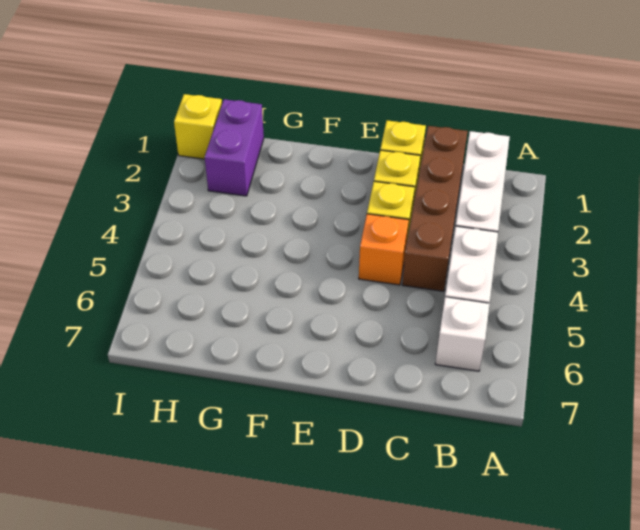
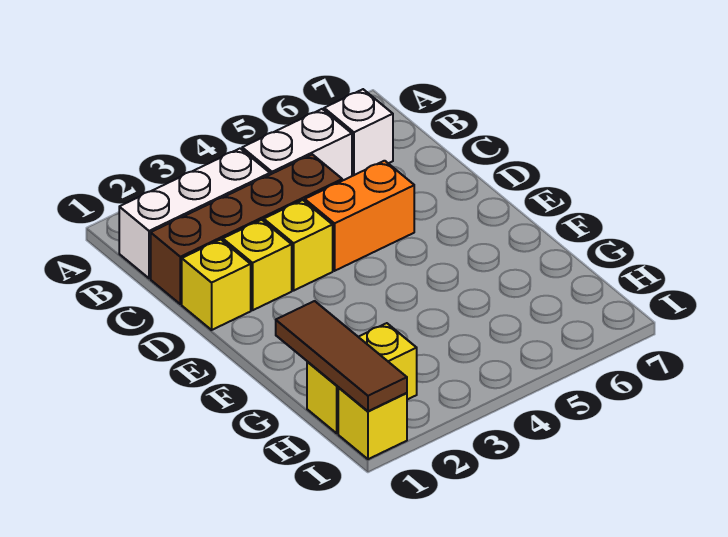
orange brick D4 level 1 -> orange brick D4:D5 level 1
none -> brown tile G1:I1 level 2
purple brick H1:H2 level 1 -> yellow brick H1:H2 level 1

